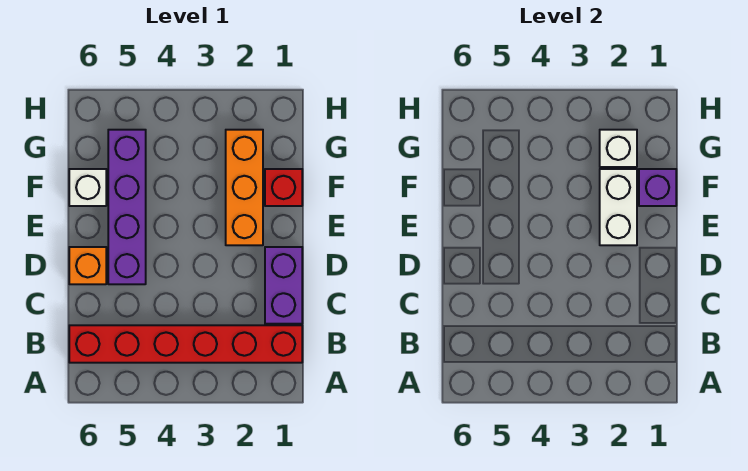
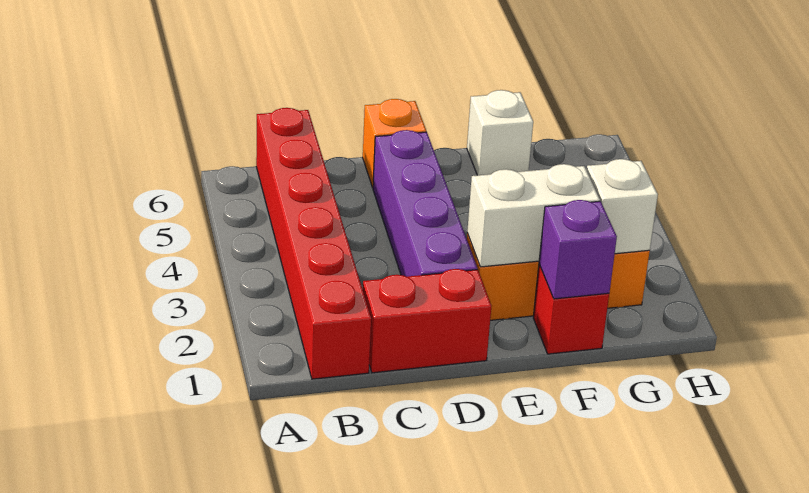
purple brick C1:D1 level 1 -> red brick C1:D1 level 1
purple brick D5:G5 level 1 -> purple brick D2:D5 level 1

